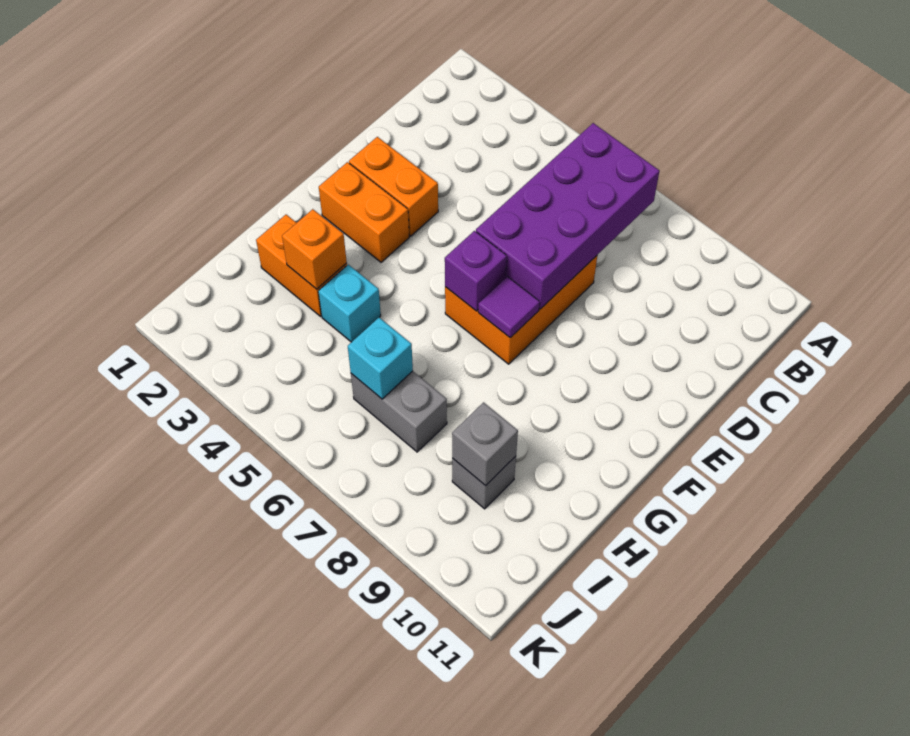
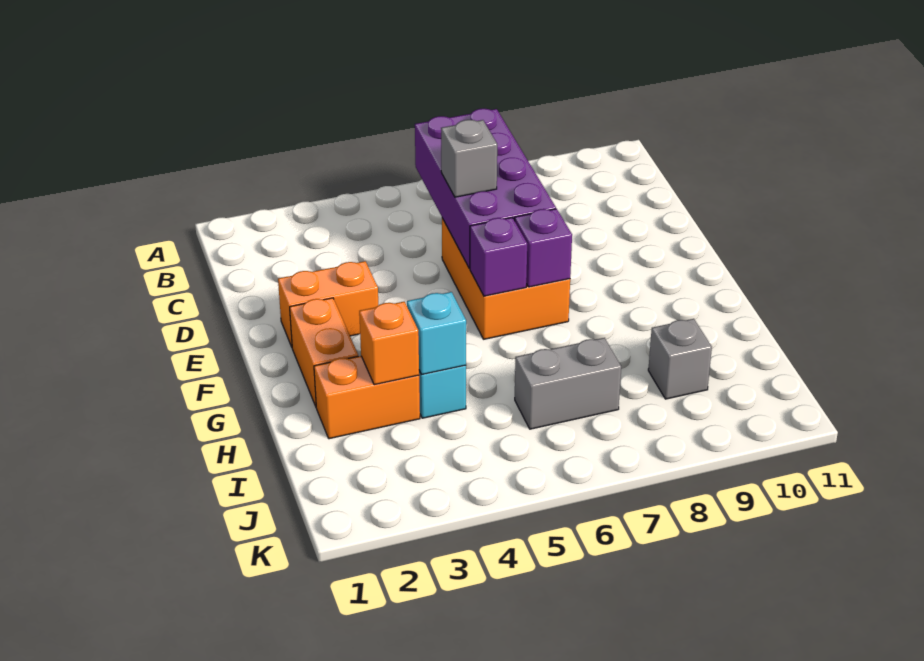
orange brick F2:F3 level 1 -> orange brick F2:G2 level 1
purple tile F7 level 2 -> purple brick F7 level 2
cyan brick I6 level 2 -> cyan brick H4 level 2
grey brick I9 level 2 -> grey brick D6 level 3

